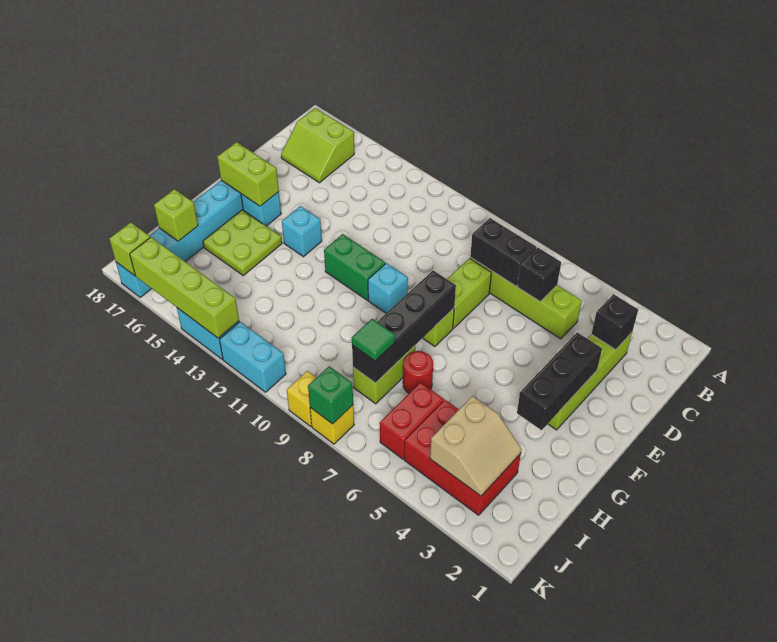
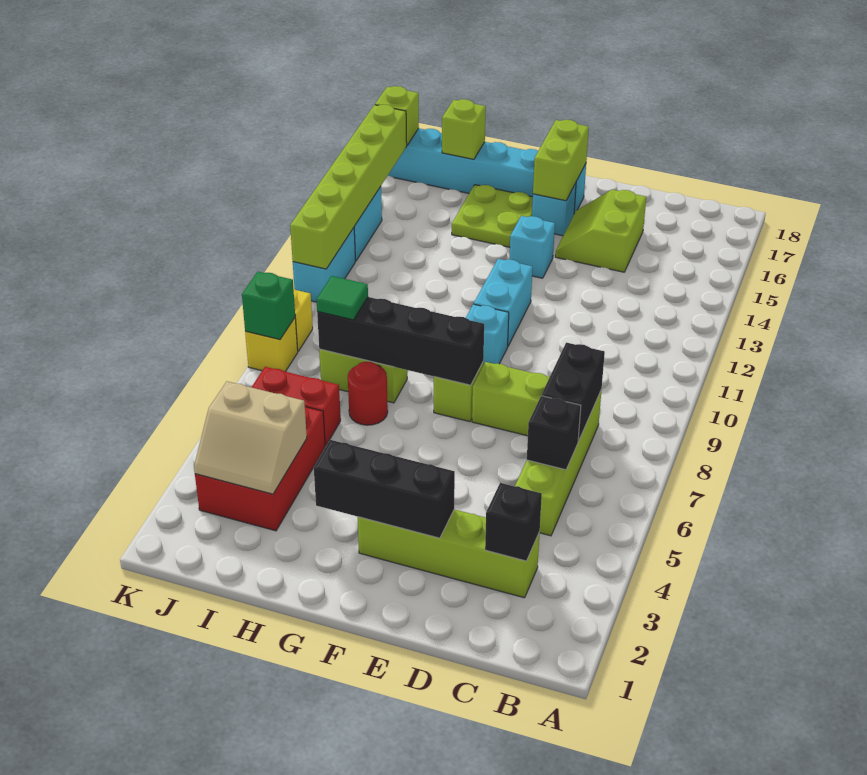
lime slope B16:C17 level 1 top B -> lime slope D15:E16 level 1 top D
green brick F11:F12 level 1 -> cyan brick F11:F12 level 1
lime brick K13:K16 level 2 -> lime brick K11:K16 level 2

